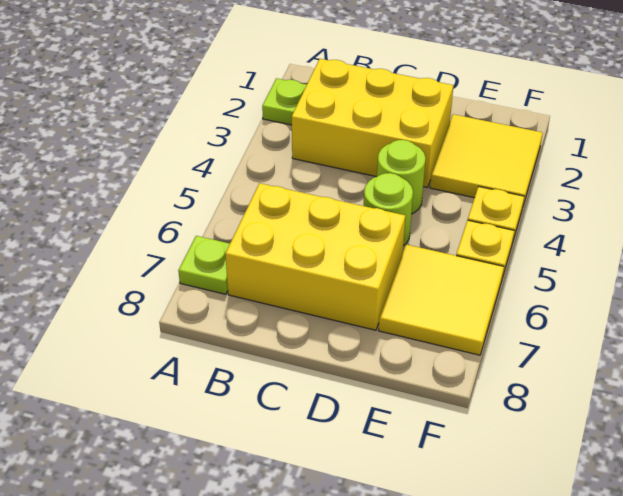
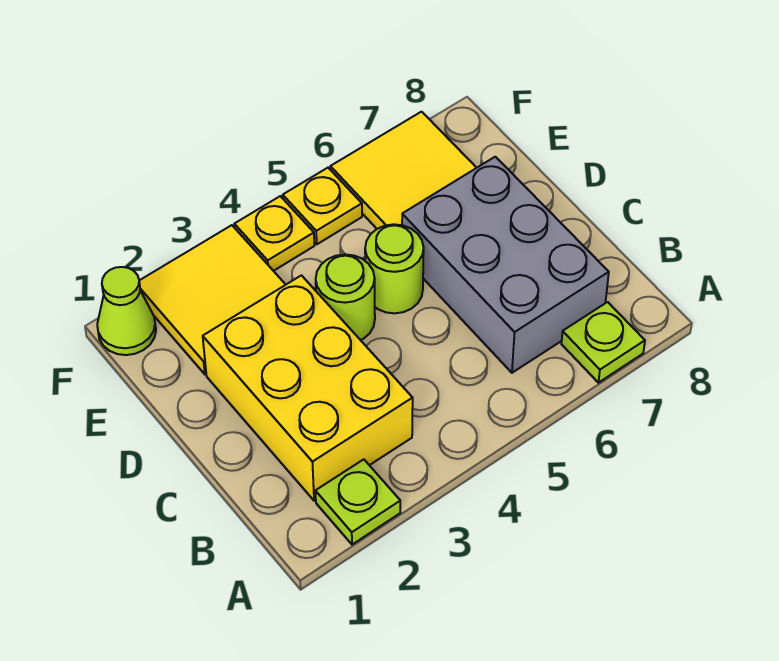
yellow brick B6:D7 level 1 -> grey brick B6:D7 level 1
none -> lime cone F1 level 1

